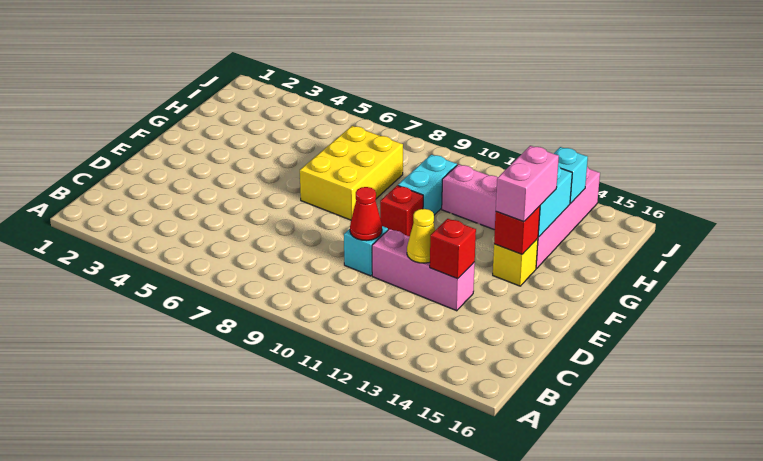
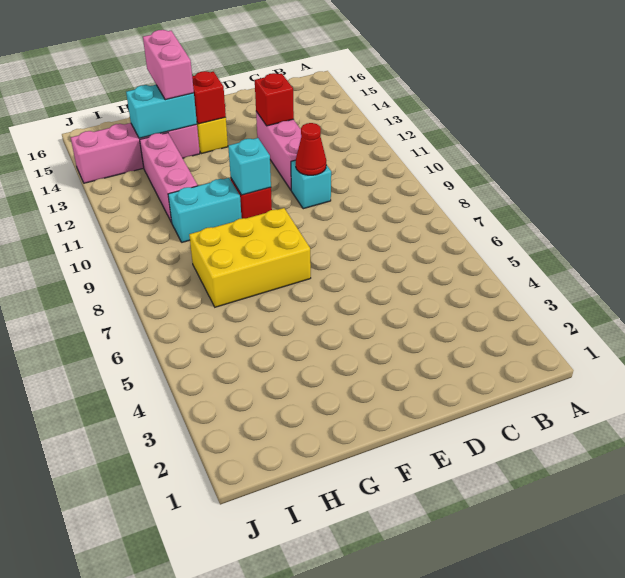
yellow cone D12 level 2 -> none
pink brick F14:G14 level 3 -> pink brick G14:G15 level 3
cyan brick I14 level 2 -> cyan brick F10 level 2

